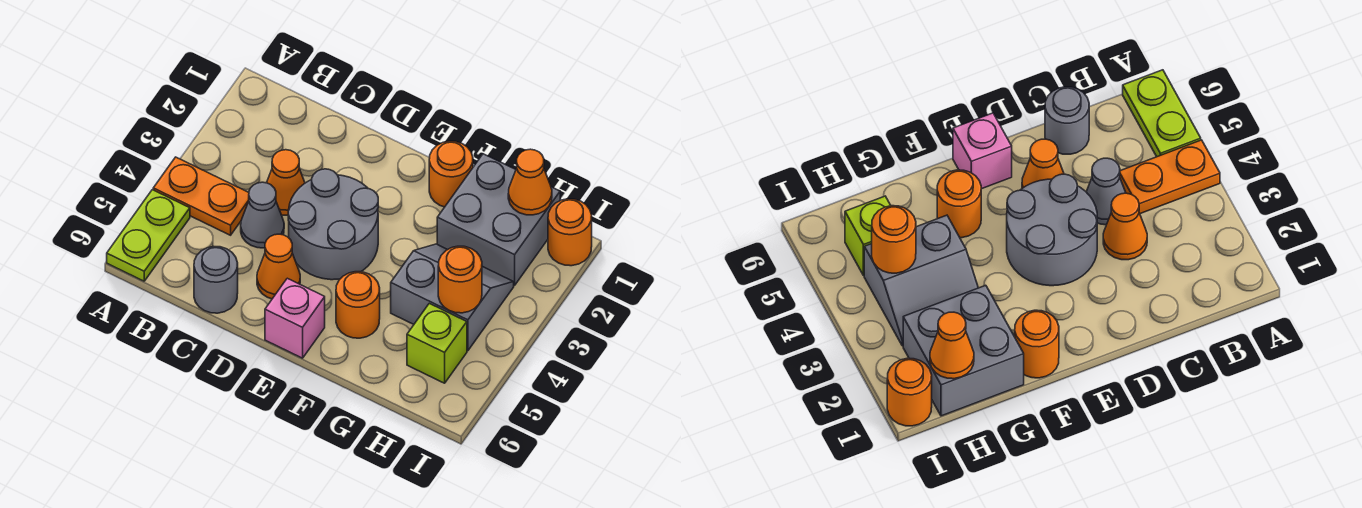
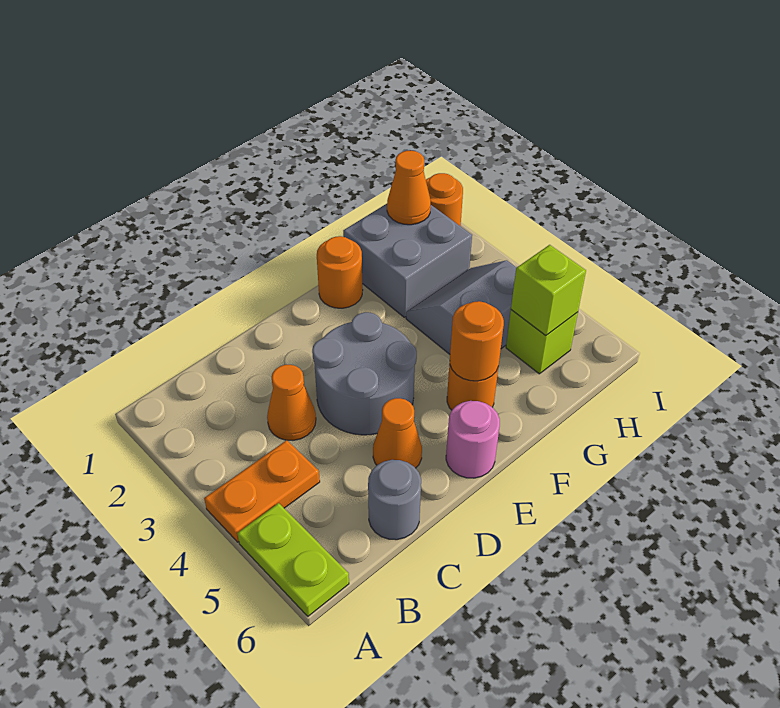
grey cone C4 level 1 -> none
pink brick E6 level 1 -> pink round brick E6 level 1
orange round brick H4 level 2 -> orange round brick F5 level 2
none -> lime brick H5 level 2

